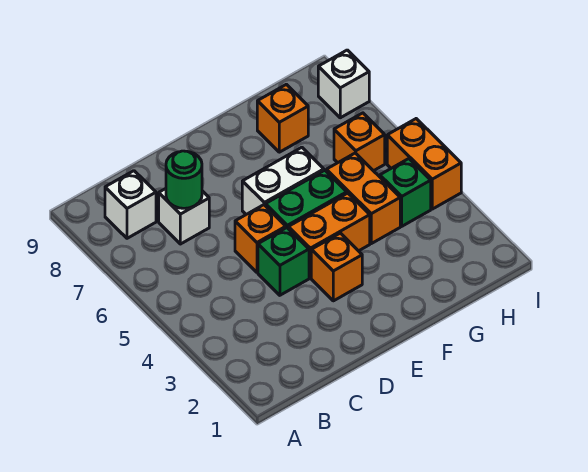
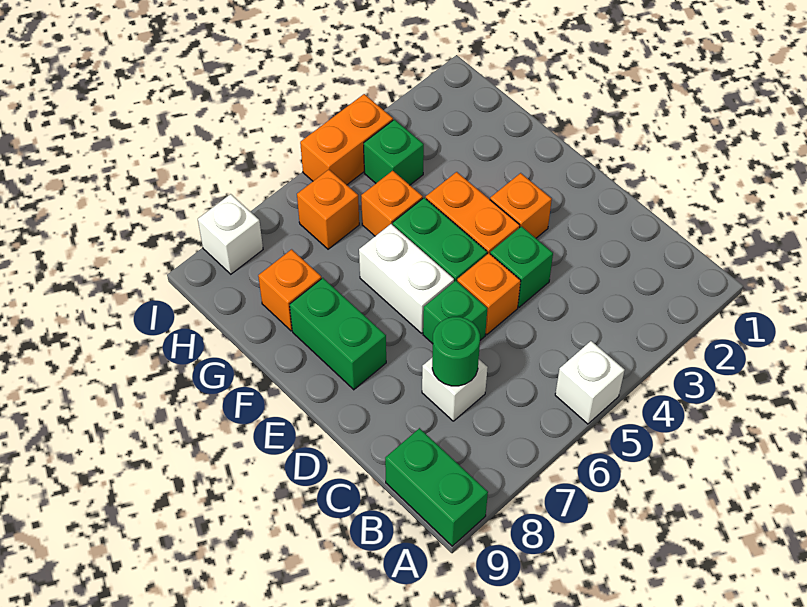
none -> green brick A9:B9 level 1
white brick B8 level 1 -> white brick A5 level 1
none -> green brick D6 level 1
none -> green brick E8:F8 level 1
orange brick G4:G5 level 1 -> orange brick G5 level 1

